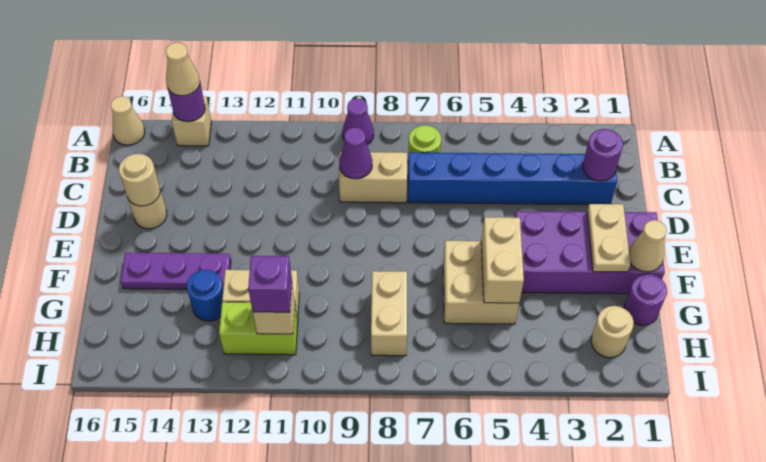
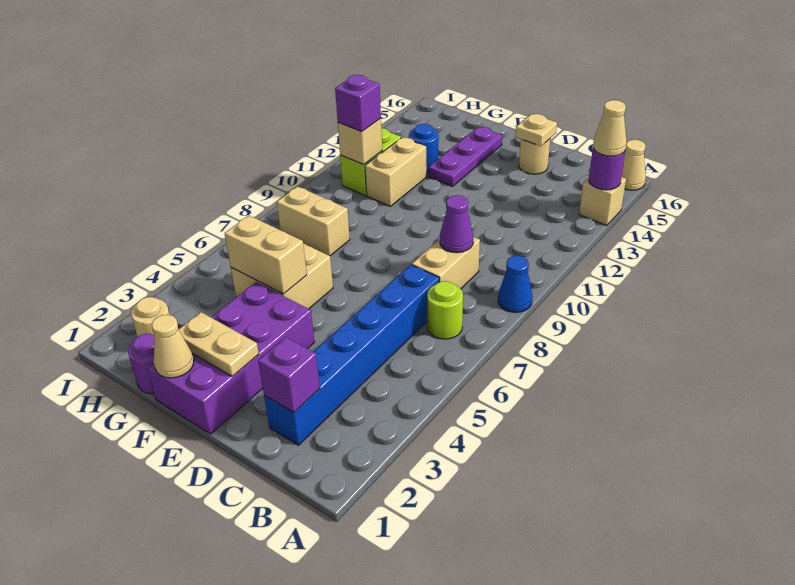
purple cone A9 level 1 -> blue cone A9 level 1
purple round brick C2 level 2 -> purple brick C2 level 2
tan round brick D15 level 2 -> tan plate D15 level 2

